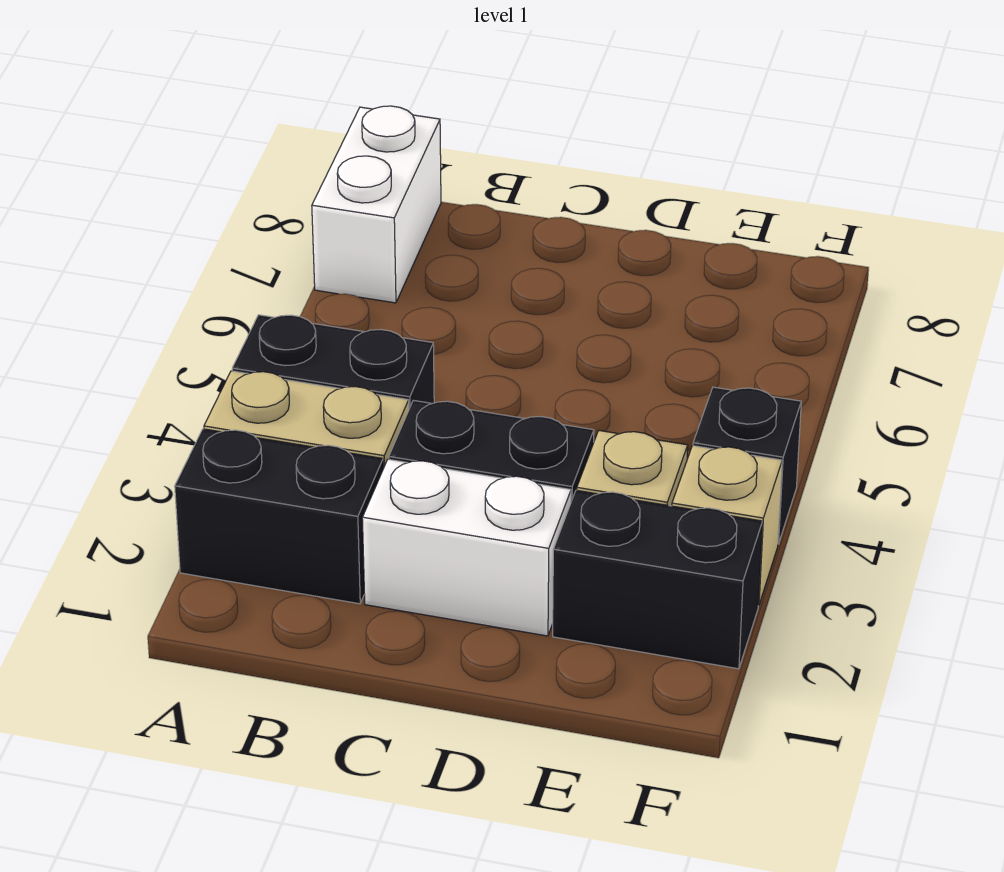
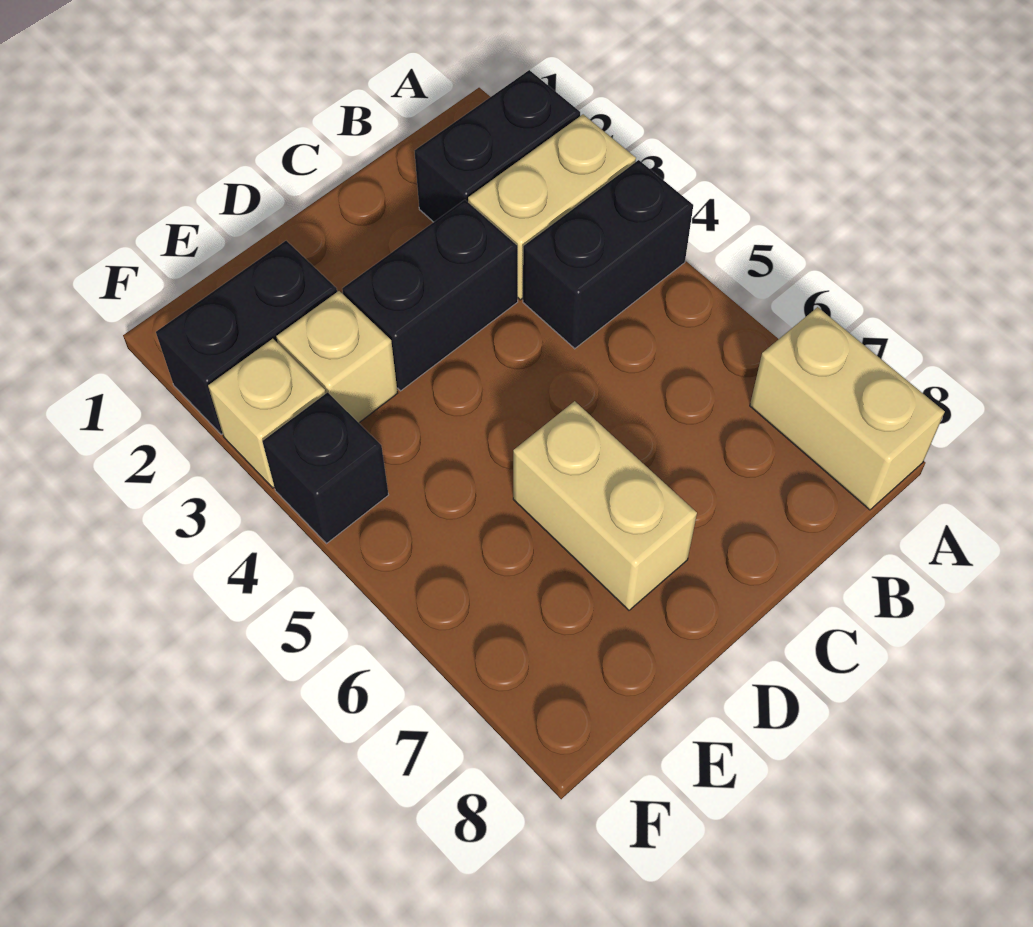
white brick A7:A8 level 1 -> tan brick A7:A8 level 1
white brick C2:D2 level 1 -> none
none -> tan brick D6:D7 level 1

